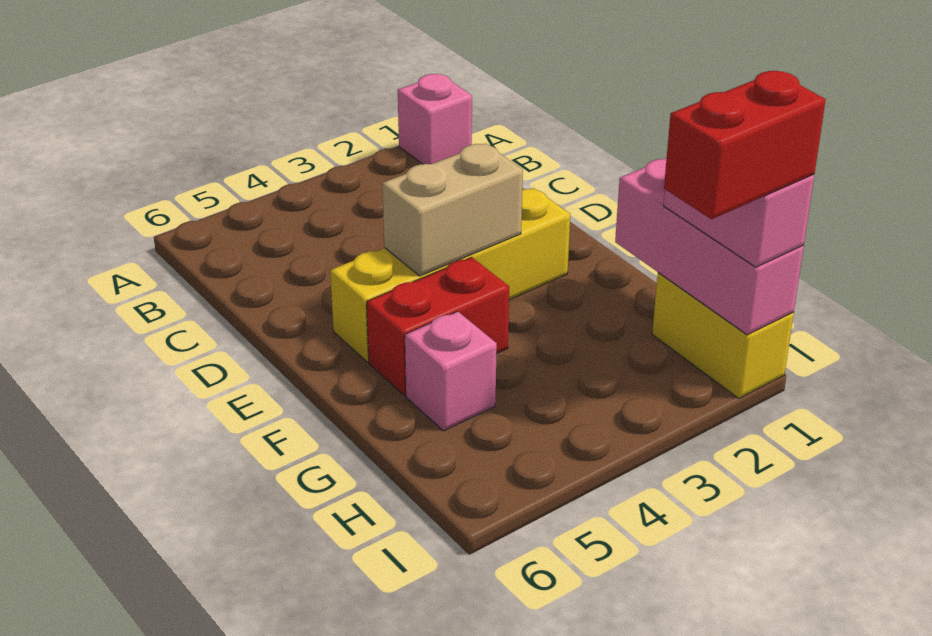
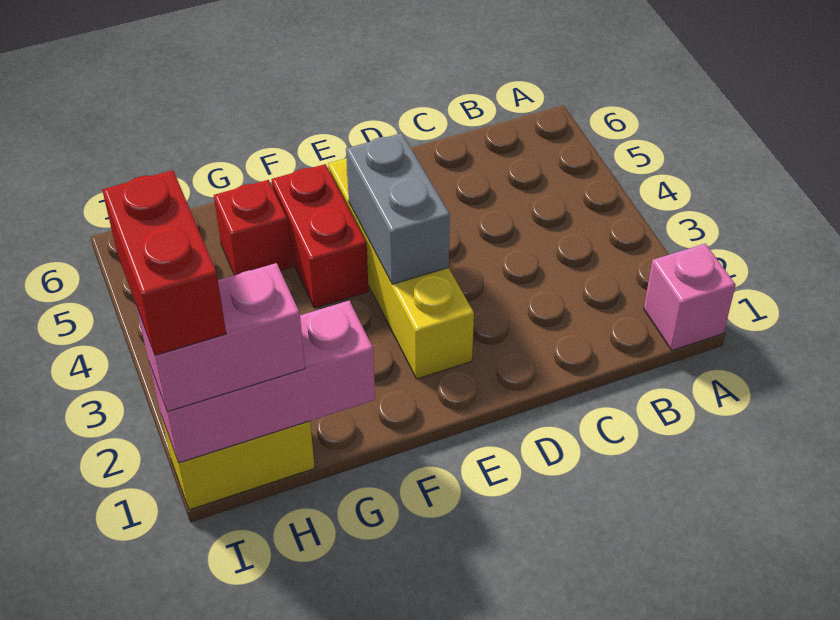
tan brick E3:E4 level 2 -> grey brick E3:E4 level 2
pink brick G5 level 1 -> red brick G5 level 1

